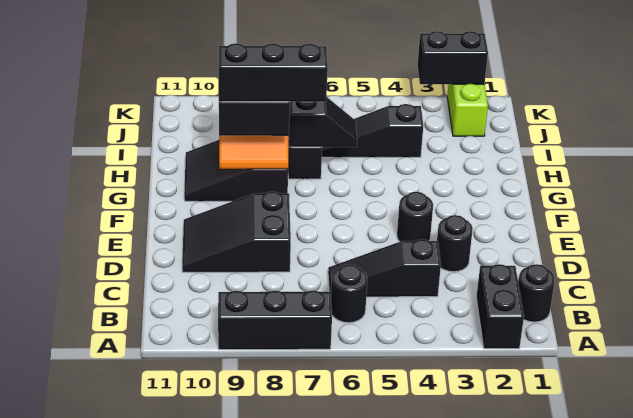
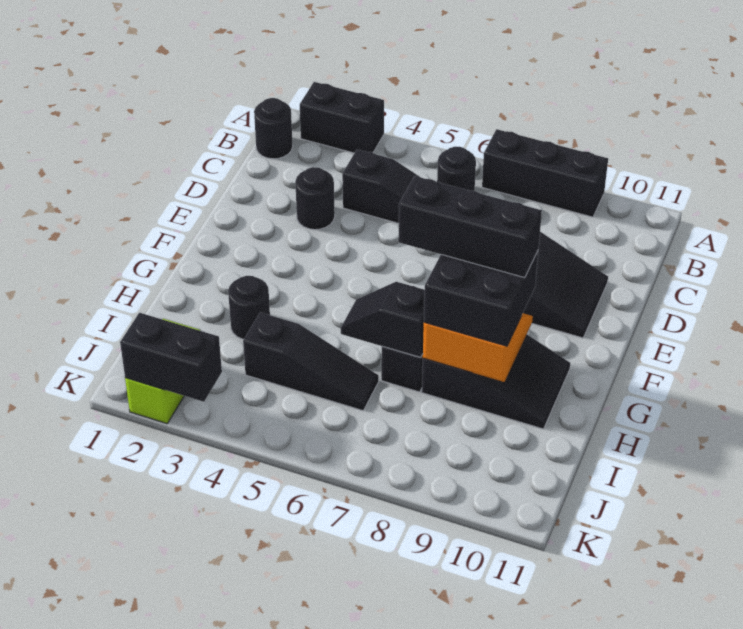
black brick A2:B2 level 1 -> black brick A2:A3 level 1
black round brick E4 level 1 -> black round brick H3 level 1

